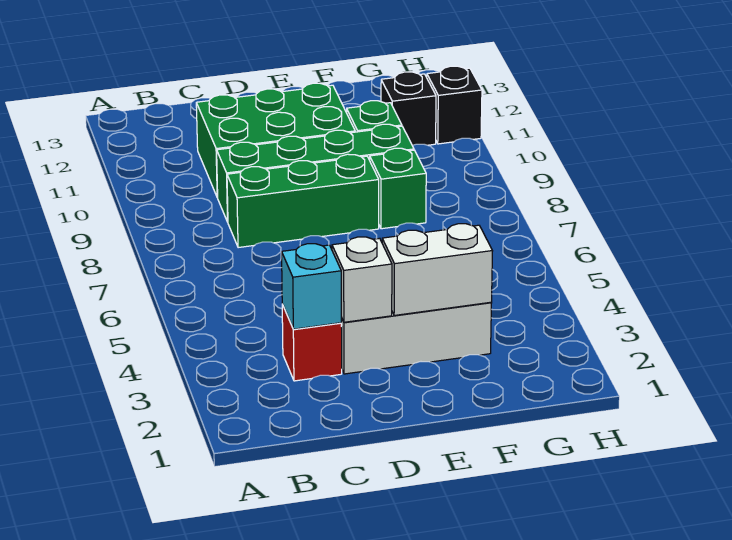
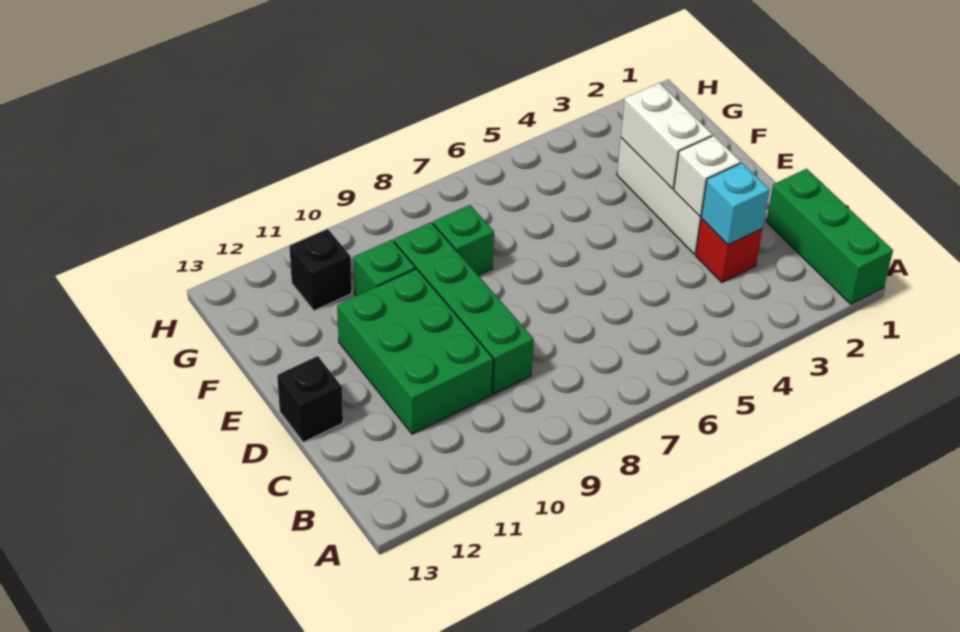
green brick C8:E8 level 1 -> green brick A1:C1 level 1
black brick H11 level 1 -> black brick D13 level 1

